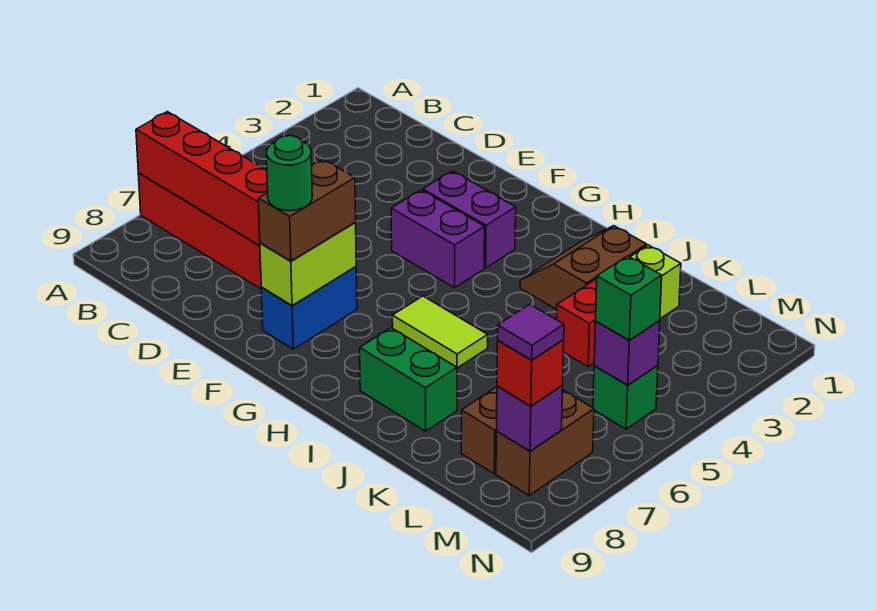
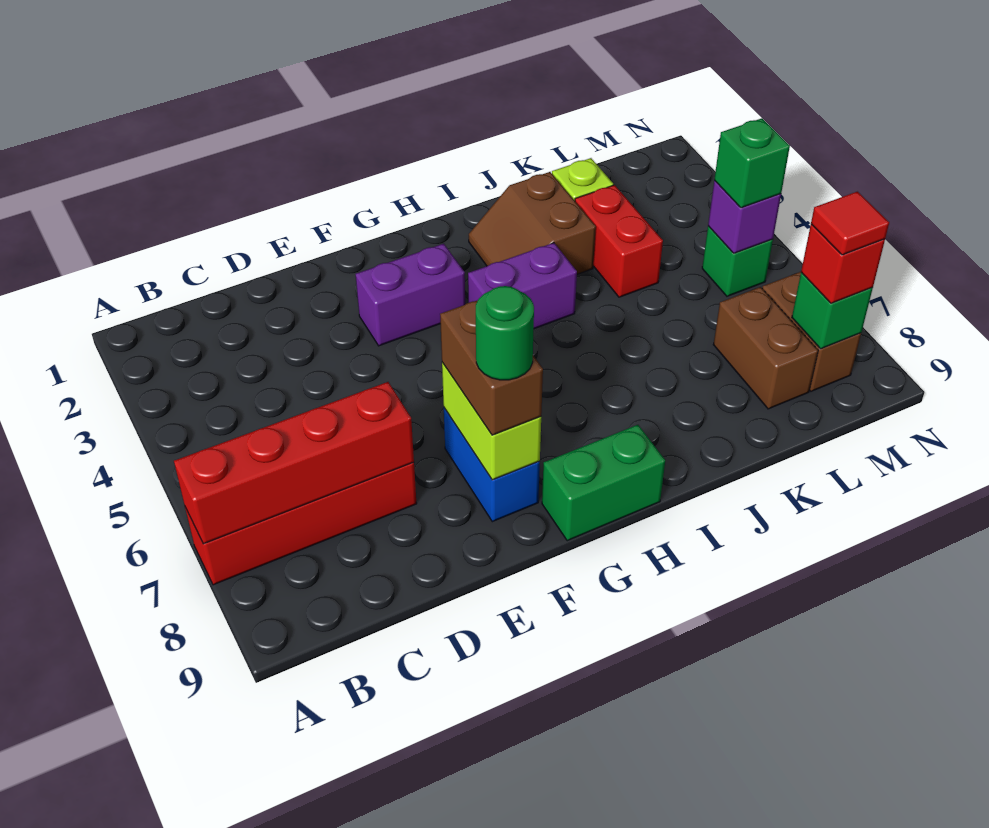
purple brick F4:G4 level 1 -> purple brick H4:I4 level 1
lime tile H6:I6 level 1 -> none
green brick I8:J8 level 1 -> green brick G9:H9 level 1
purple brick M8 level 2 -> green brick M8 level 2
purple tile M8 level 4 -> red tile M8 level 4

